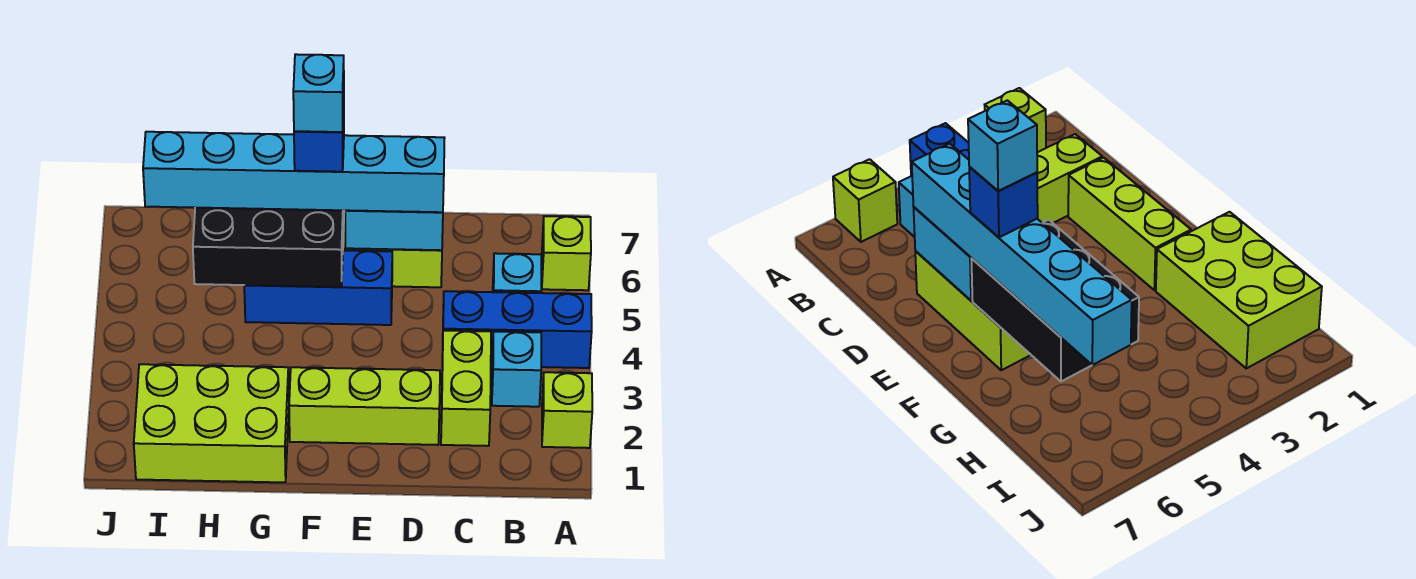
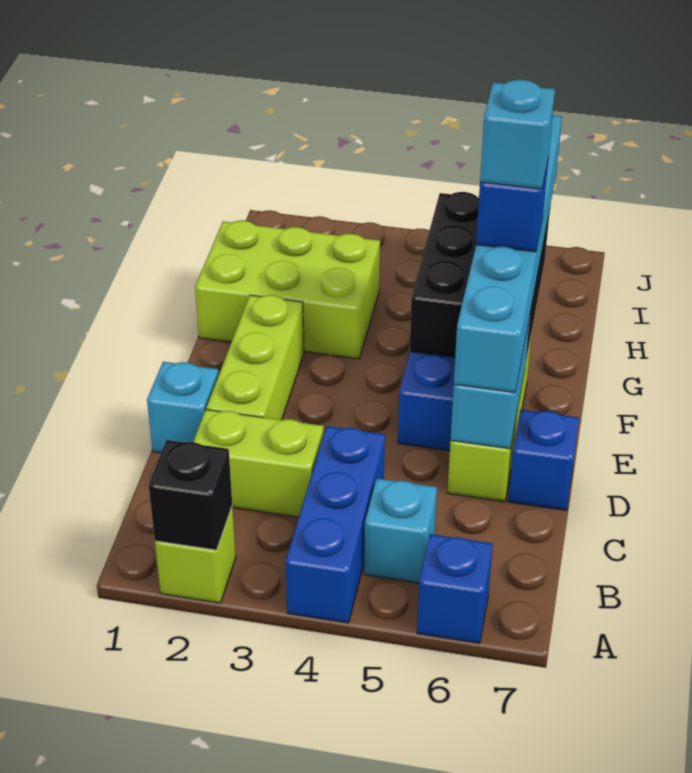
none -> black brick A2 level 2
lime brick A6 level 1 -> blue brick A6 level 1
cyan brick B3 level 1 -> cyan brick D1 level 1
none -> blue brick D7 level 1
lime brick G1:I2 level 1 -> lime brick G1:H3 level 1

